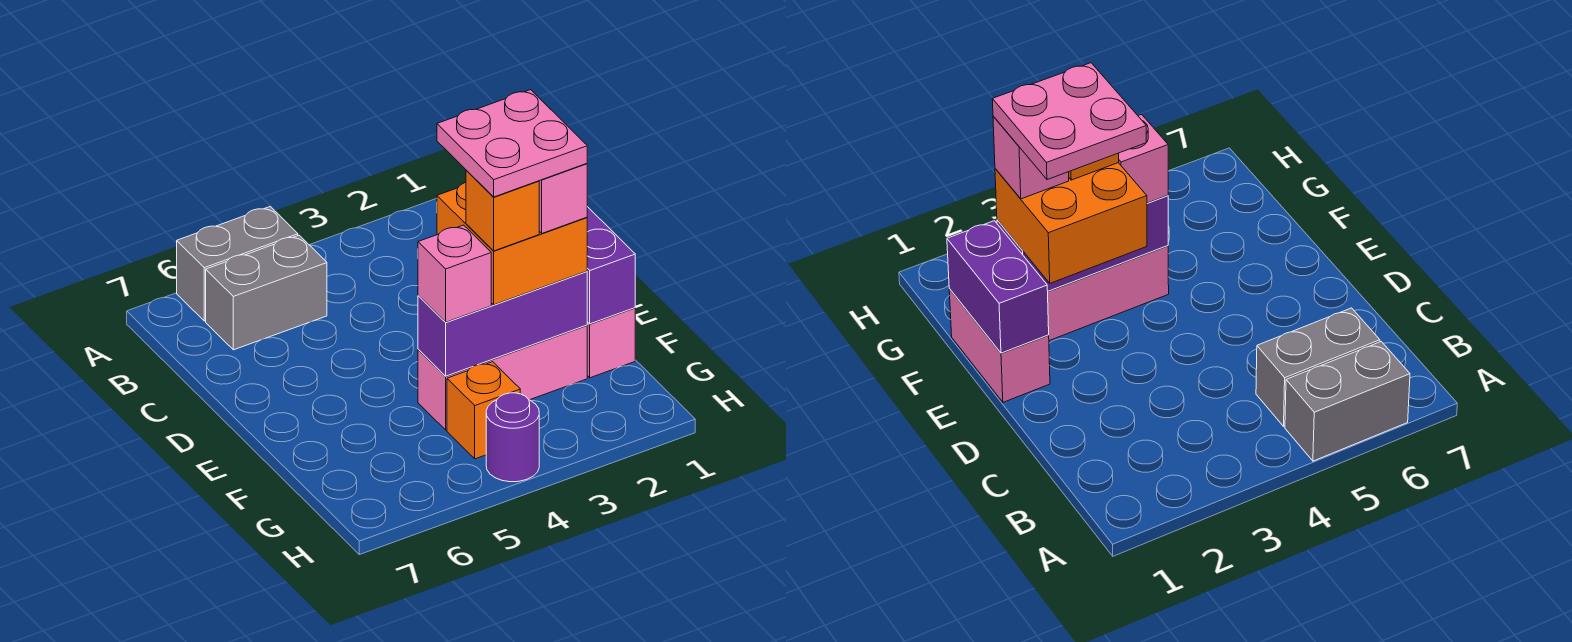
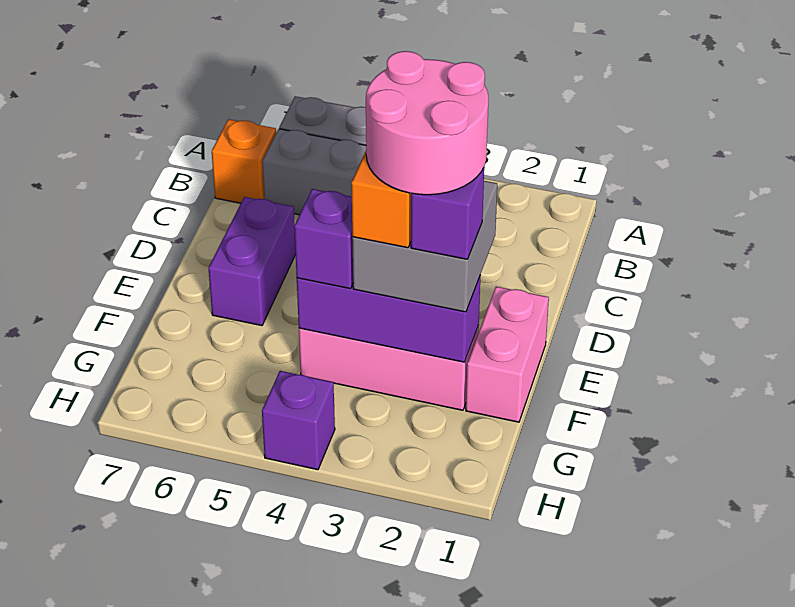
purple brick E1:F1 level 2 -> purple brick D6:E6 level 1
orange brick E2:F3 level 3 -> grey brick E2:F3 level 3
pink plate E2:F3 level 5 -> pink round brick E2:F3 level 5
pink brick F2 level 4 -> purple brick F2 level 4
pink brick F4 level 3 -> purple brick F4 level 3
orange brick G4 level 1 -> orange brick B7 level 1
purple round brick H4 level 1 -> purple brick H4 level 1

